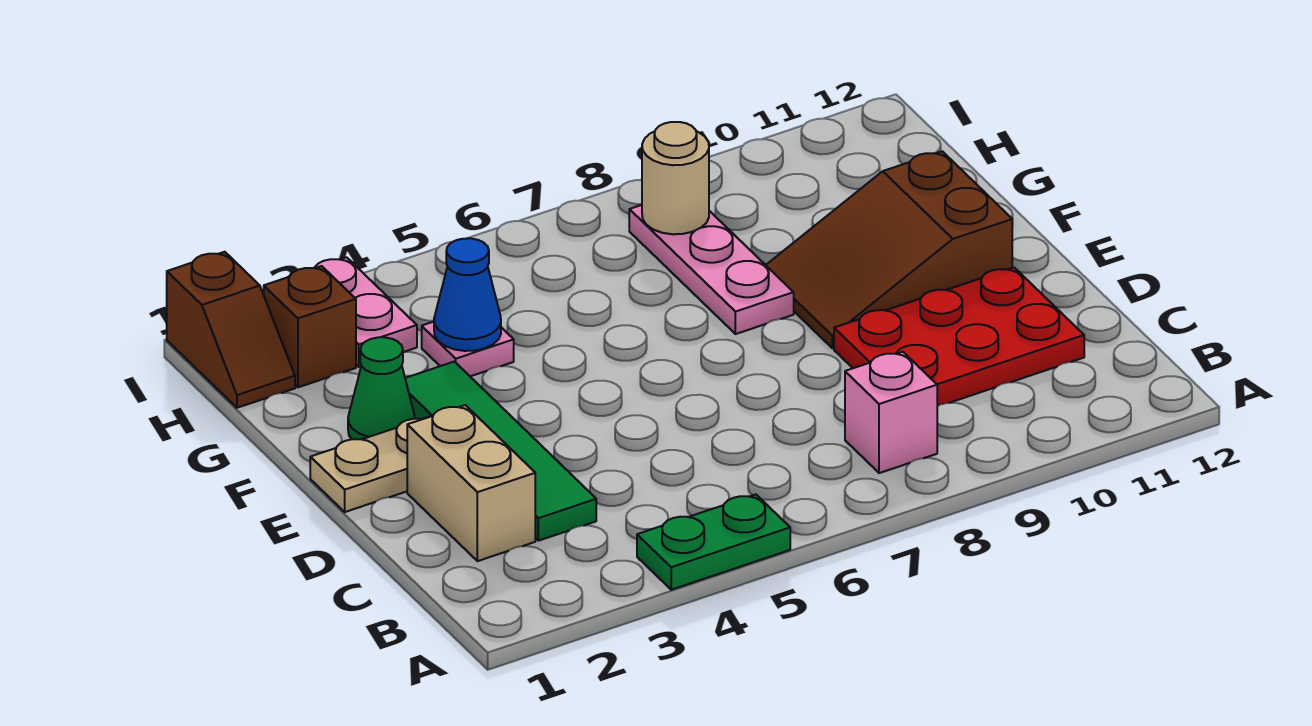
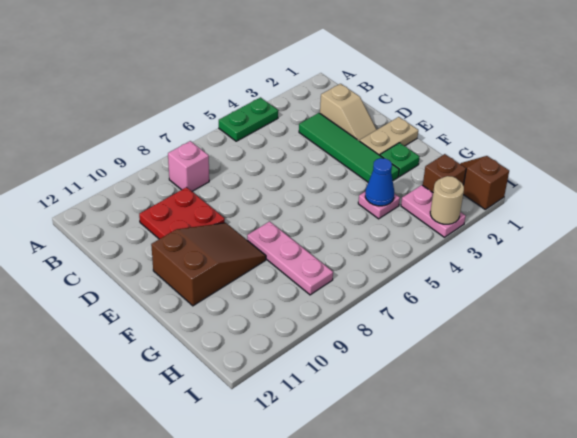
tan brick C2:D2 level 1 -> tan slope C2:D2 level 1 top C
red plate C9:D11 level 1 -> red plate C9:D10 level 1
green cone F2 level 1 -> green plate F2 level 1
tan round brick H8 level 2 -> tan round brick I3 level 2

